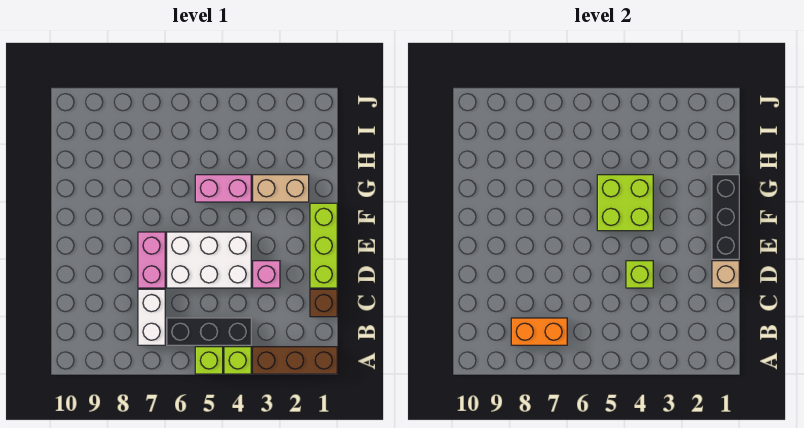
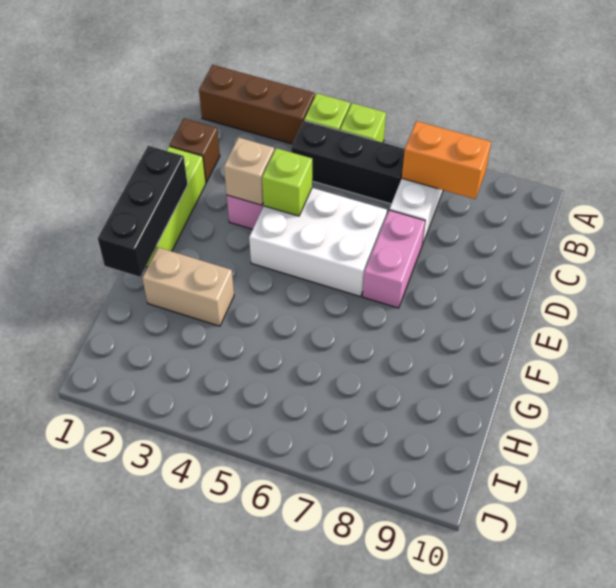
tan brick D1 level 2 -> tan brick D3 level 2
lime brick F4:G5 level 2 -> none
pink brick G4:G5 level 1 -> none

